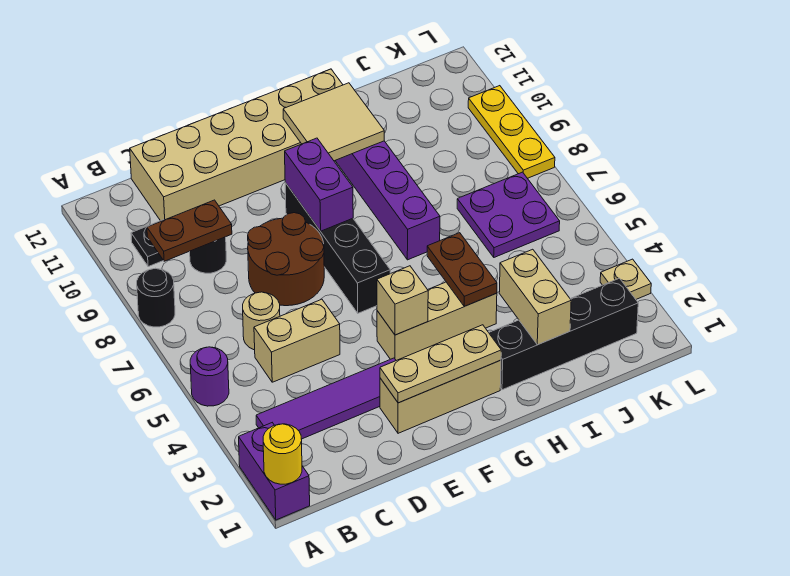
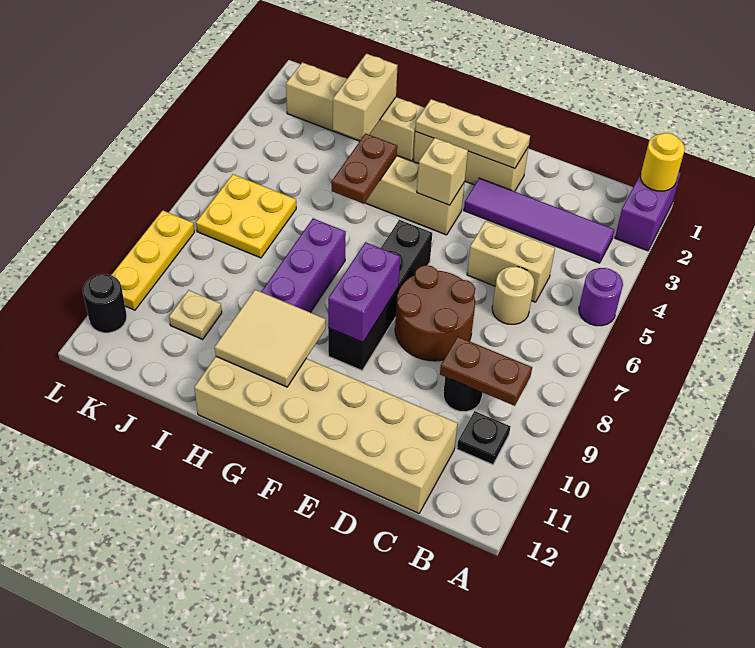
black round brick A8 level 1 -> black round brick L11 level 1
black brick H2:K2 level 1 -> tan brick H2:K2 level 1
purple plate J6:K7 level 1 -> yellow plate J6:K7 level 1
tan plate L3 level 1 -> tan plate J10 level 1

